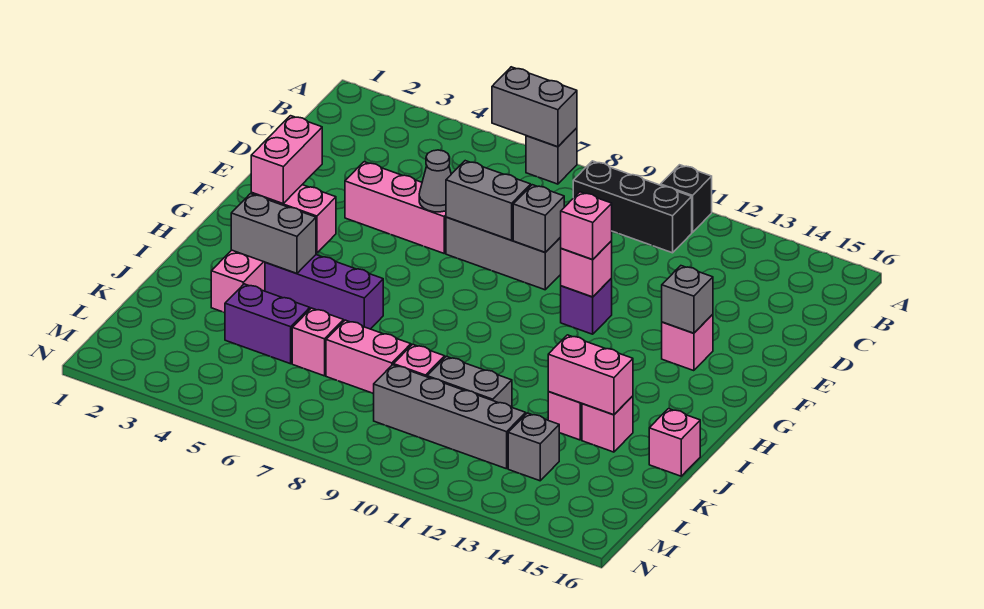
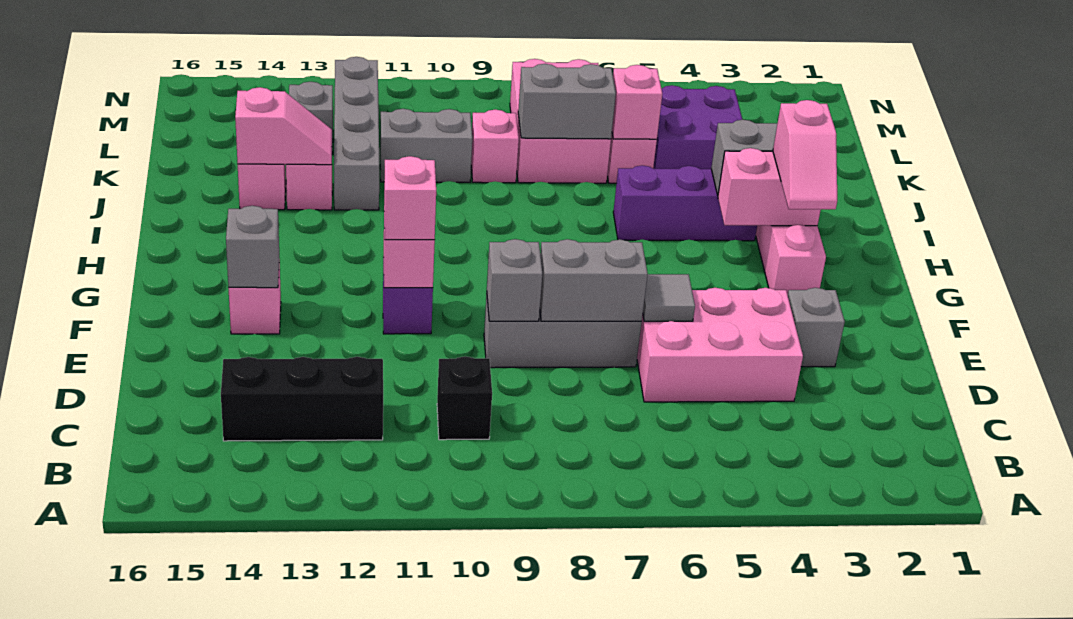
grey brick A6:A7 level 2 -> grey brick K7:K8 level 2
grey brick A7 level 1 -> grey brick E3 level 1
black brick A11 level 1 -> black brick C10 level 1
black brick B9:B11 level 1 -> black brick C12:C14 level 1
pink brick E4:E6 level 1 -> pink brick D4:E6 level 1
grey cone E6 level 2 -> grey tile E6 level 2
pink brick G3:H3 level 3 -> pink slope G3:H3 level 3 top H
pink brick J13:J14 level 2 -> pink slope J13:J14 level 2 top 14
pink brick J16 level 1 -> pink brick K6 level 2
purple brick K4:K5 level 1 -> purple brick K4:L5 level 1
pink brick K7:K8 level 1 -> pink brick K7:M8 level 1
grey brick L9:L12 level 1 -> grey brick J12:M12 level 1

